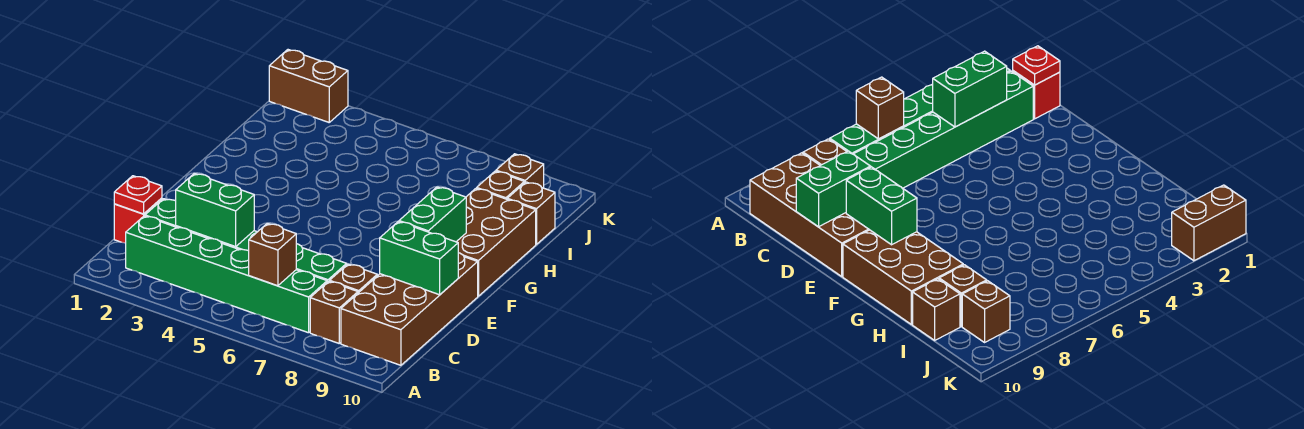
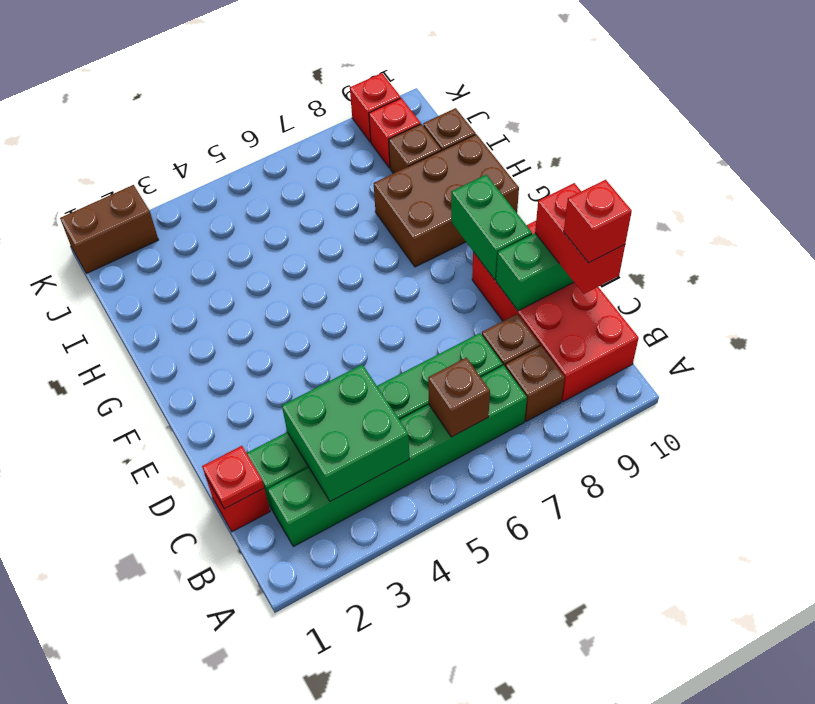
brown brick B9:E10 level 1 -> red brick B9:E10 level 1
green brick C3:C4 level 2 -> green brick B3:C4 level 2
none -> red brick C10:D10 level 3
none -> red brick C10 level 4
brown brick F9:H10 level 1 -> brown brick G8:H10 level 1
brown brick J9 level 1 -> red brick J9 level 1
none -> red brick K9 level 1

